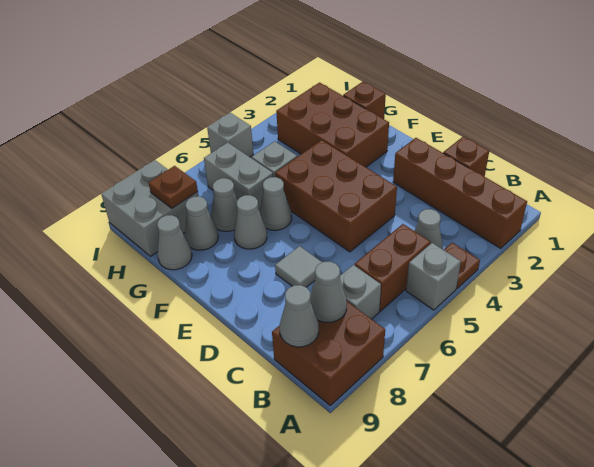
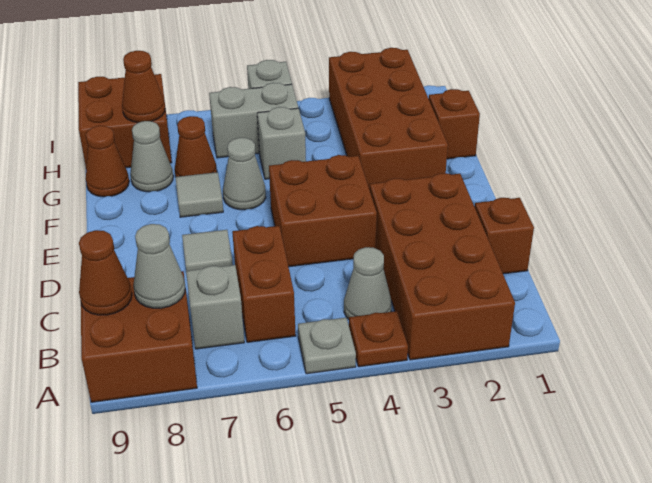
brown brick A2:D2 level 1 -> brown brick A2:D3 level 1
grey brick A5 level 1 -> grey plate A5 level 1
brown brick B5:B6 level 1 -> brown brick B6:C6 level 1
grey cone B9 level 2 -> brown cone B9 level 2
brown brick D4:F5 level 1 -> brown brick D4:E5 level 1
brown brick F2:H3 level 1 -> brown brick F2:I3 level 1
grey cone F7 level 1 -> grey tile F7 level 1
grey brick G6:H6 level 1 -> grey brick H5:H6 level 1
grey cone G7 level 1 -> brown cone G7 level 1
grey cone G9 level 1 -> brown cone G9 level 1
grey brick H8:I9 level 1 -> brown brick H8:I9 level 1
brown plate H8 level 2 -> brown cone H8 level 2

